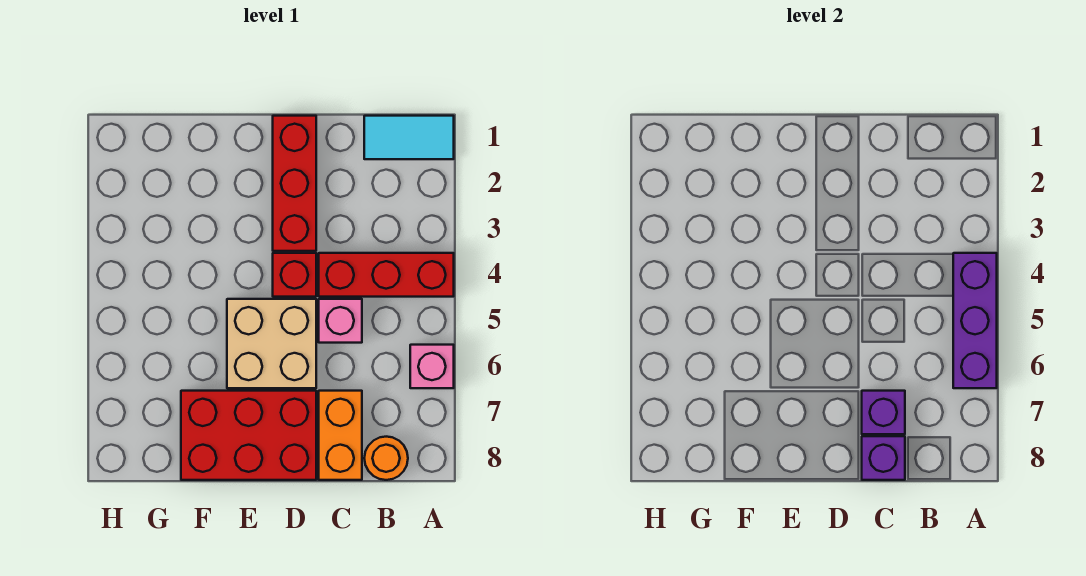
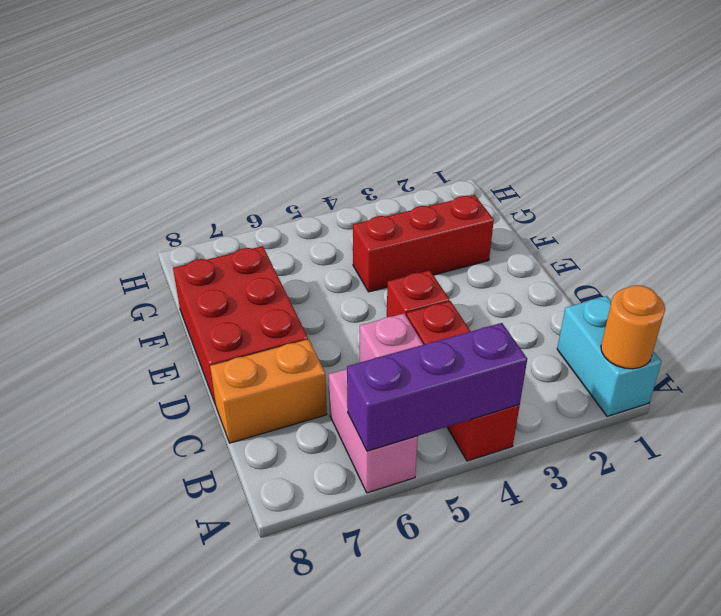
cyan tile A1:B1 level 1 -> cyan brick A1:B1 level 1
pink brick A6 level 1 -> pink brick A6:B6 level 1
orange round brick B8 level 1 -> orange round brick A1 level 2
purple brick C7 level 2 -> none
purple brick C8 level 2 -> none
red brick D1:D3 level 1 -> red brick F2:F4 level 1
tan brick D5:E6 level 1 -> none

